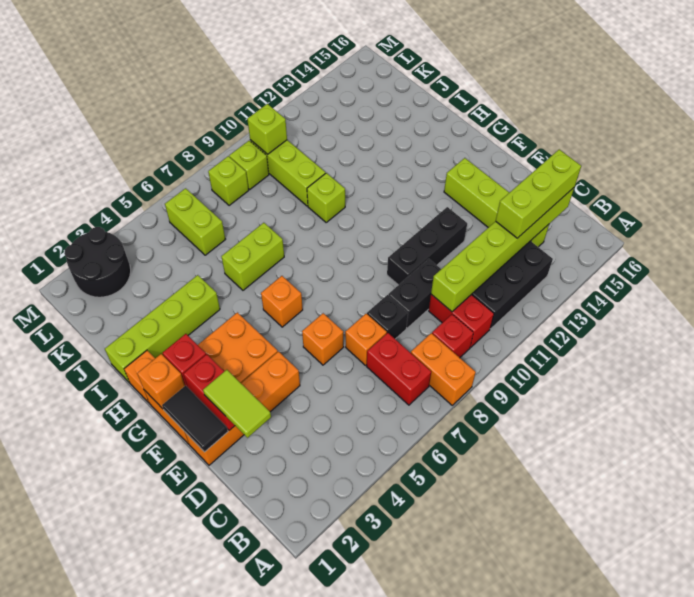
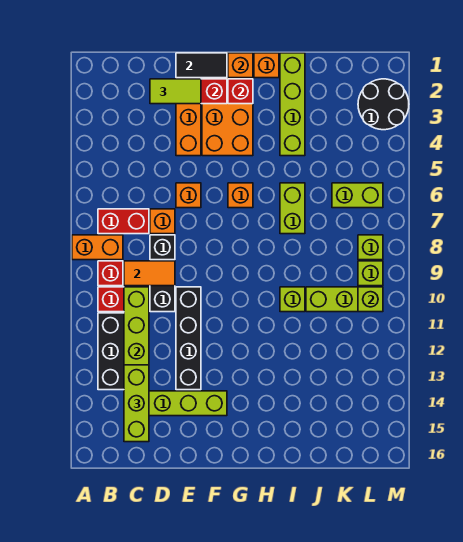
none -> orange tile C9:D9 level 2
black brick E10:E12 level 1 -> black brick E10:E13 level 1

